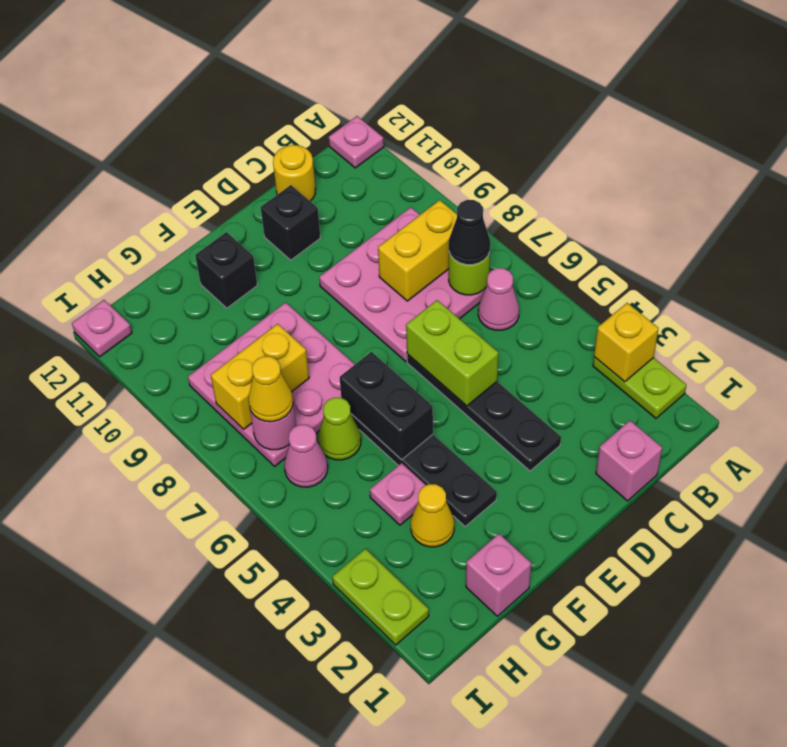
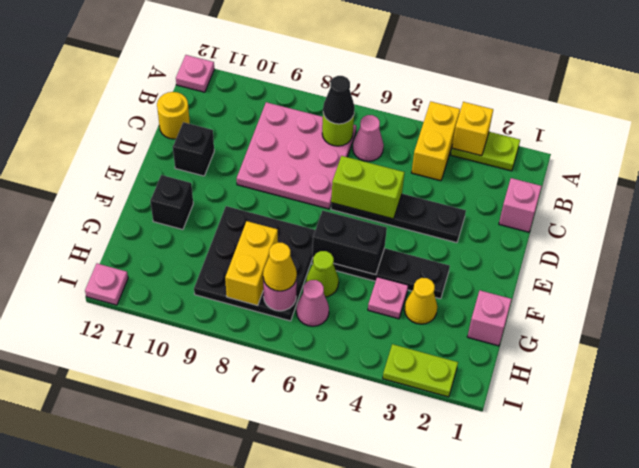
yellow brick B8:C8 level 2 -> yellow brick A4:B4 level 1
pink plate F7:H9 level 1 -> black plate F7:H9 level 1

